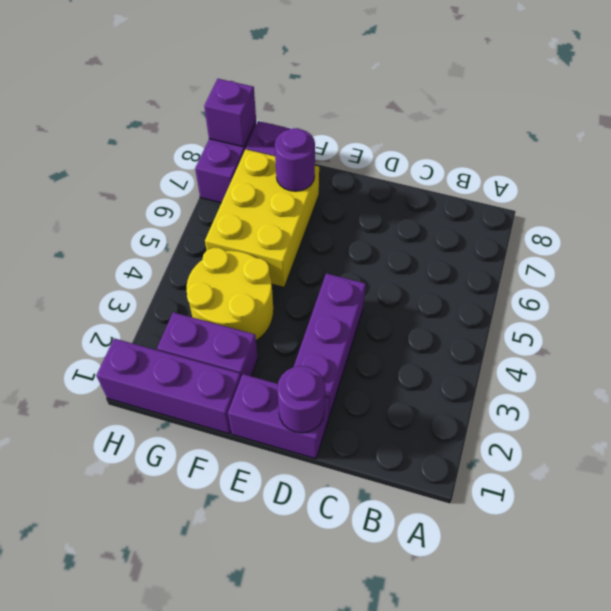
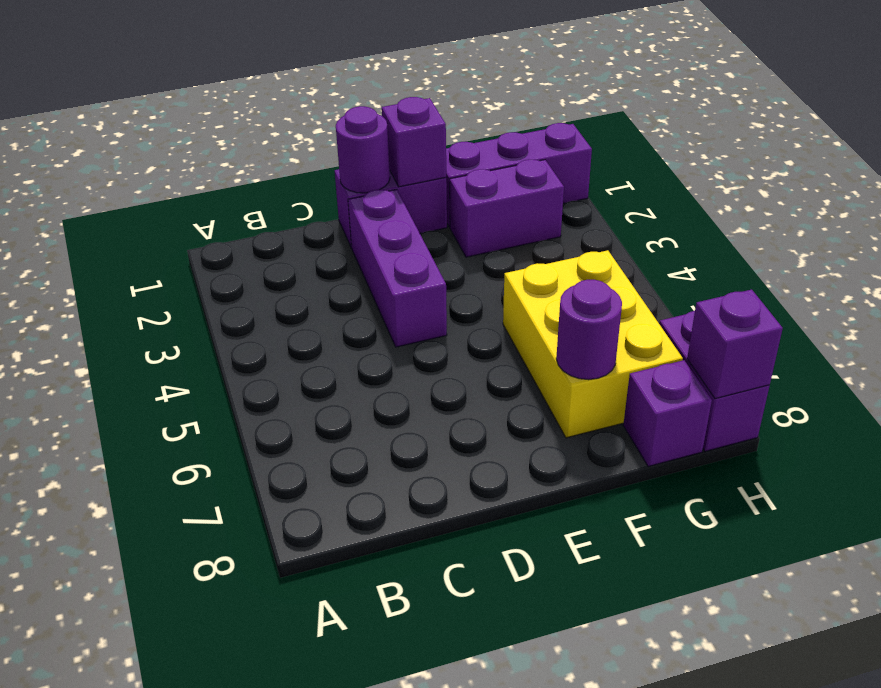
none -> purple brick E1 level 2
yellow round brick F3:G4 level 1 -> none

